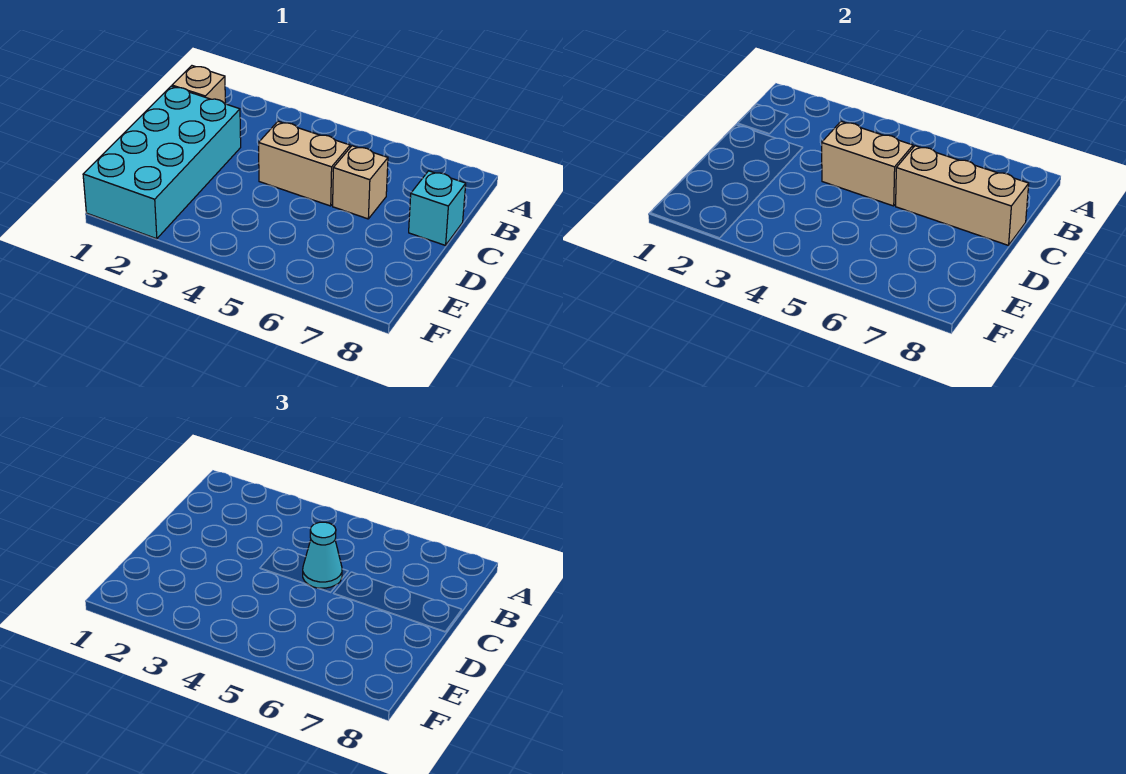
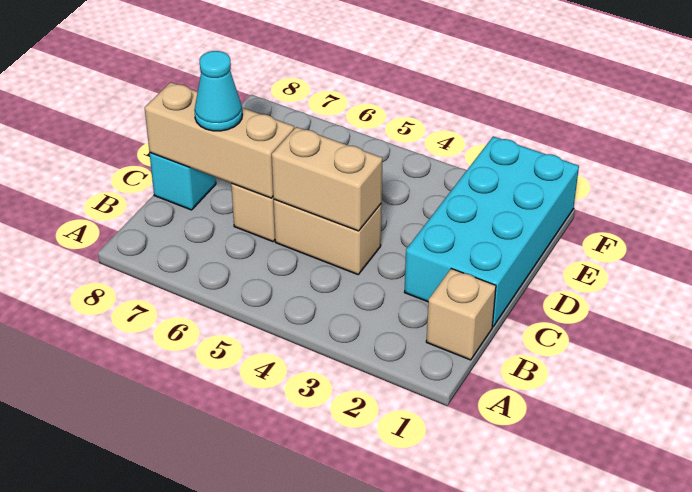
cyan cone C5 level 3 -> cyan cone C7 level 3

